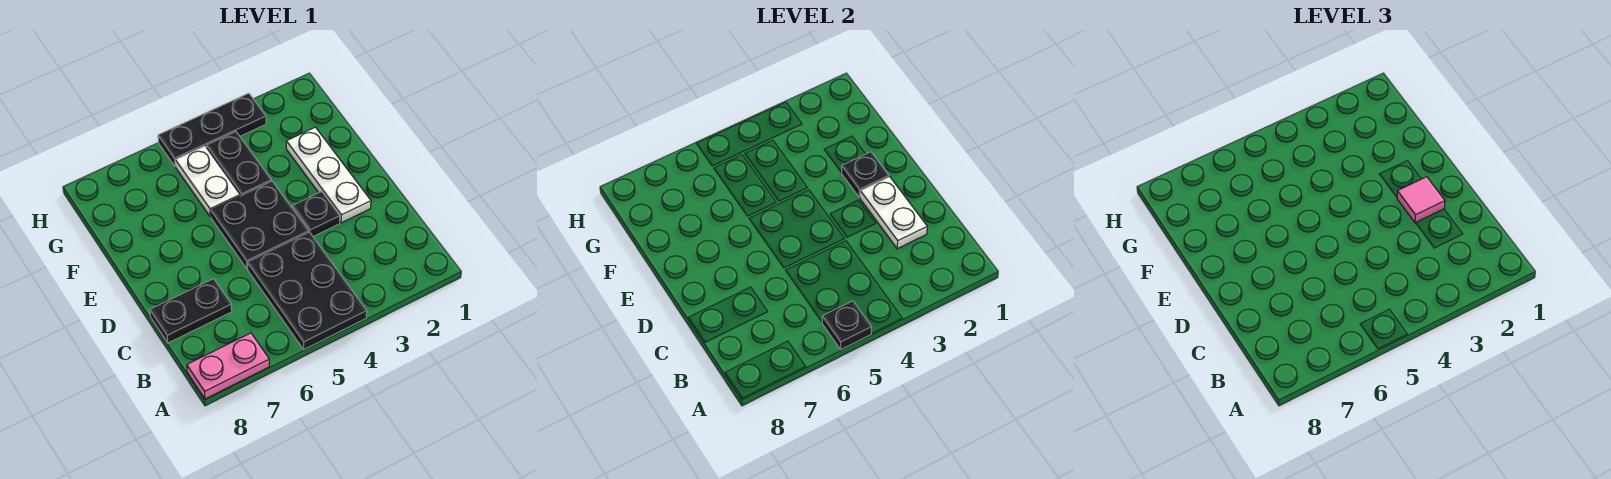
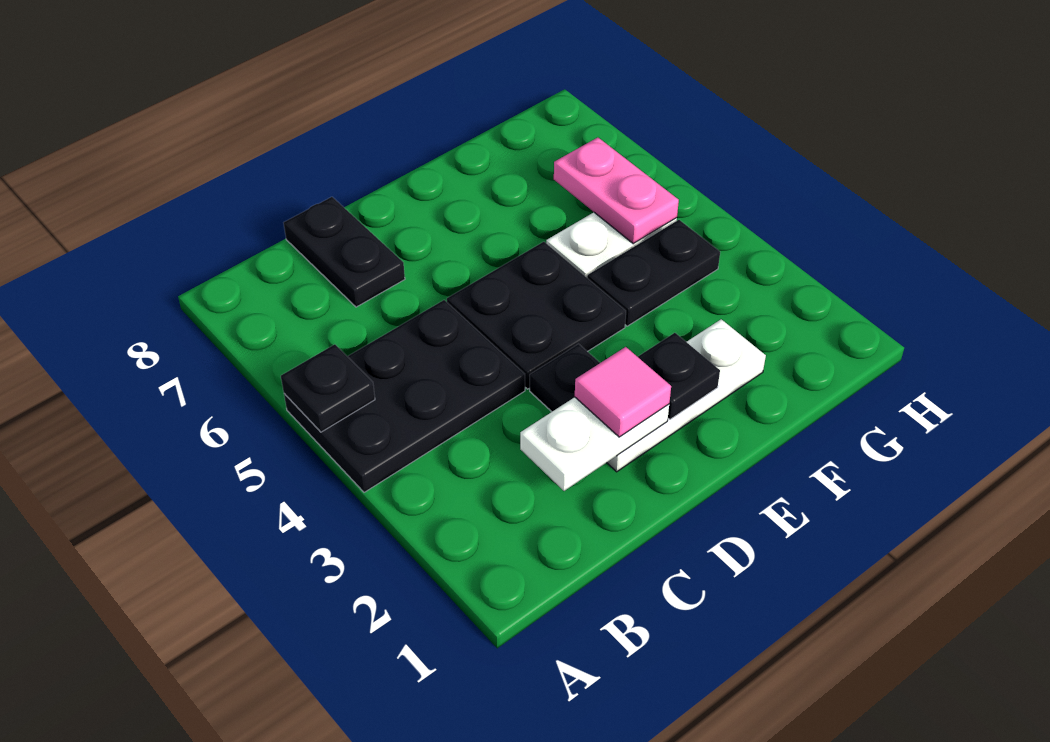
pink plate A7:A8 level 1 -> pink plate G5:G6 level 2
black plate H3:H5 level 1 -> none

